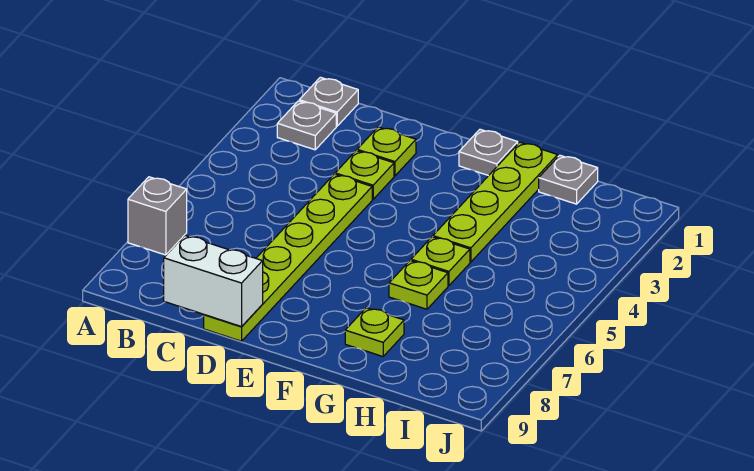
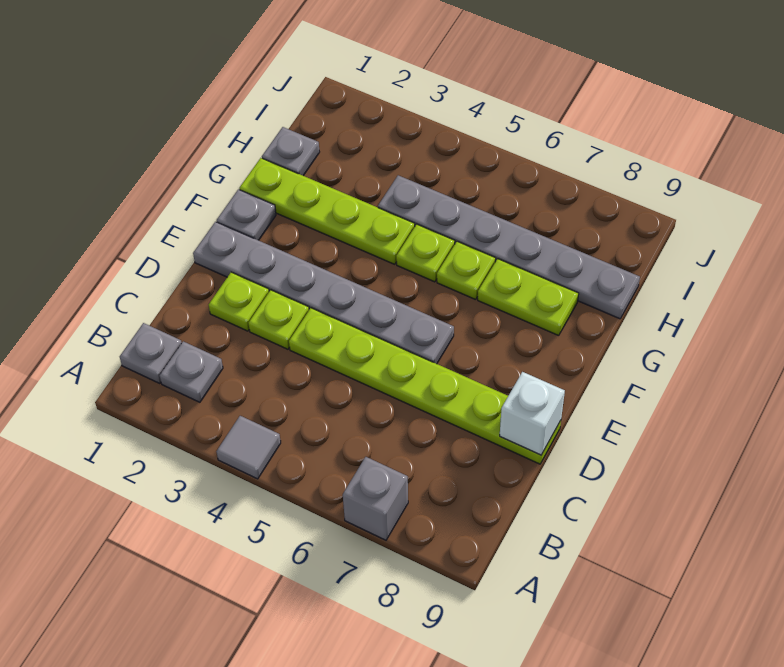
none -> grey tile A4 level 1
white brick C9:D9 level 2 -> white brick D9 level 2
none -> grey plate E1:E6 level 1
lime plate G8 level 1 -> lime plate G7:G8 level 1
none -> grey plate H4:H9 level 1

